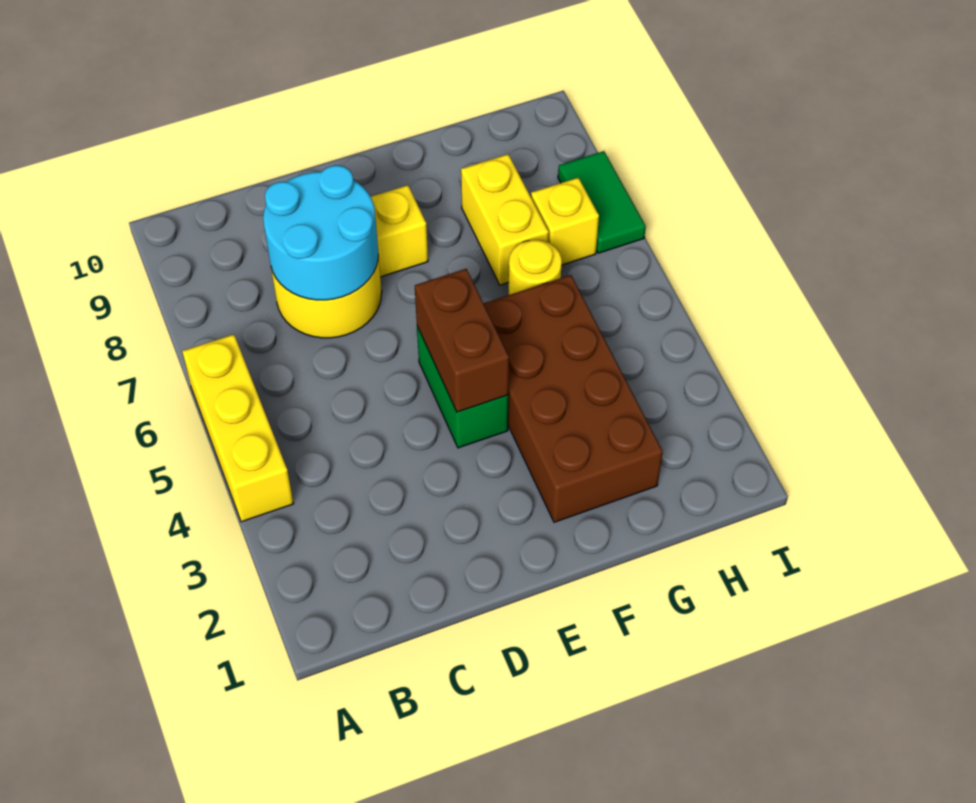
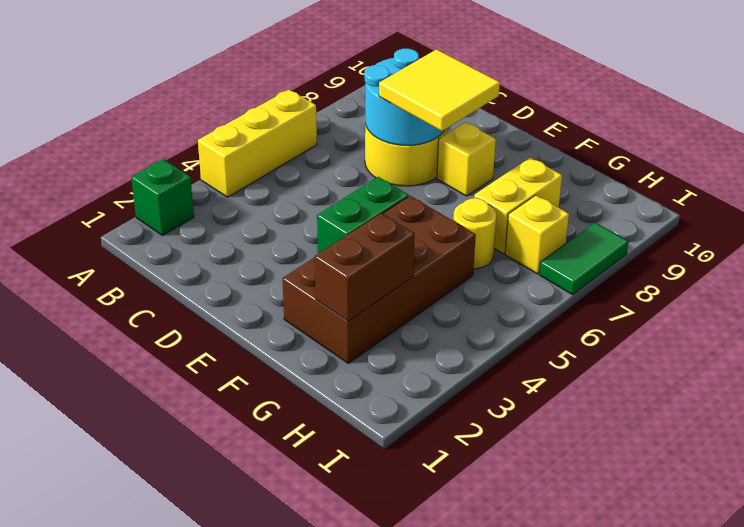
none -> green brick A2 level 1
none -> yellow tile D7:E8 level 3
brown brick E4:E5 level 2 -> brown brick G2:G3 level 2

